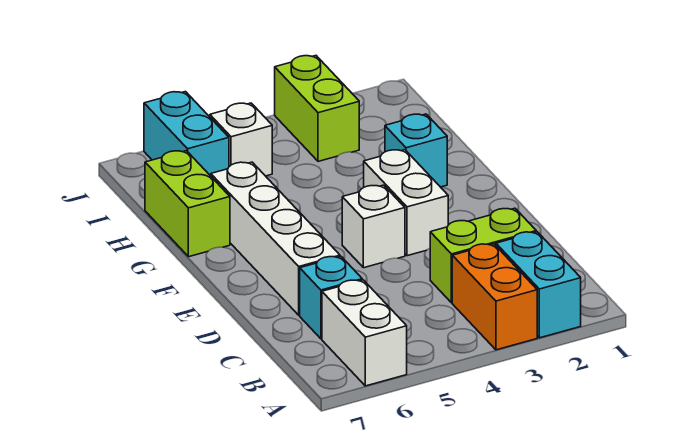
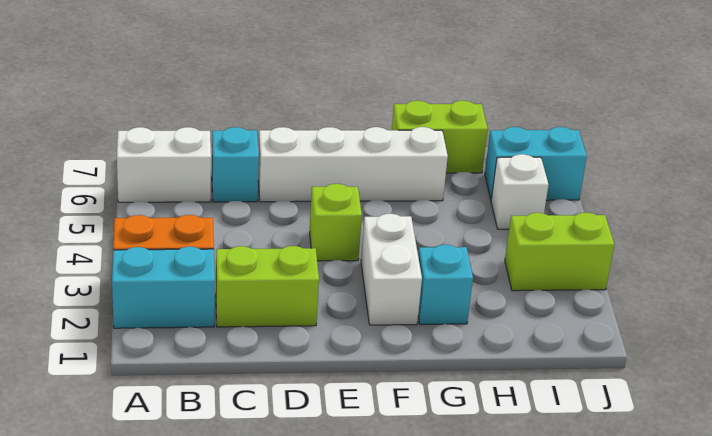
lime brick C2:C3 level 1 -> lime brick C2:D2 level 1
white brick E3:F3 level 1 -> white brick F2:F3 level 1
white brick E4 level 1 -> lime brick E4 level 1

